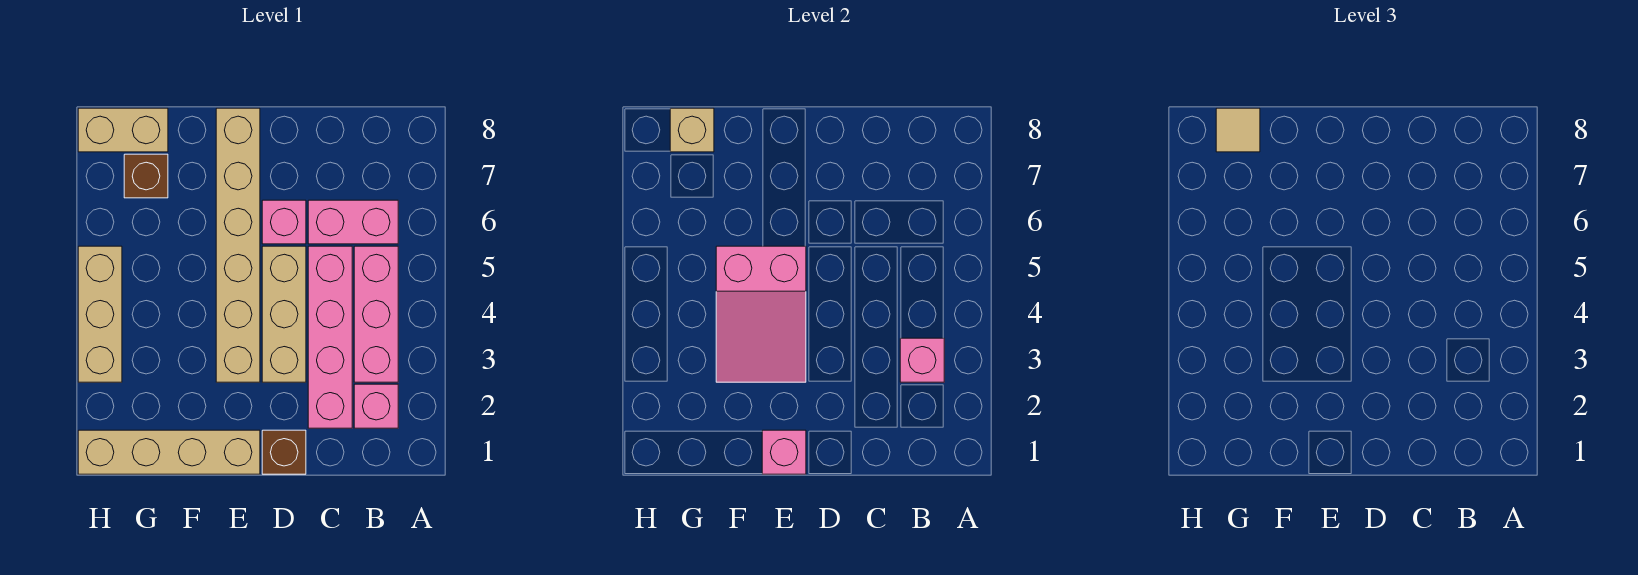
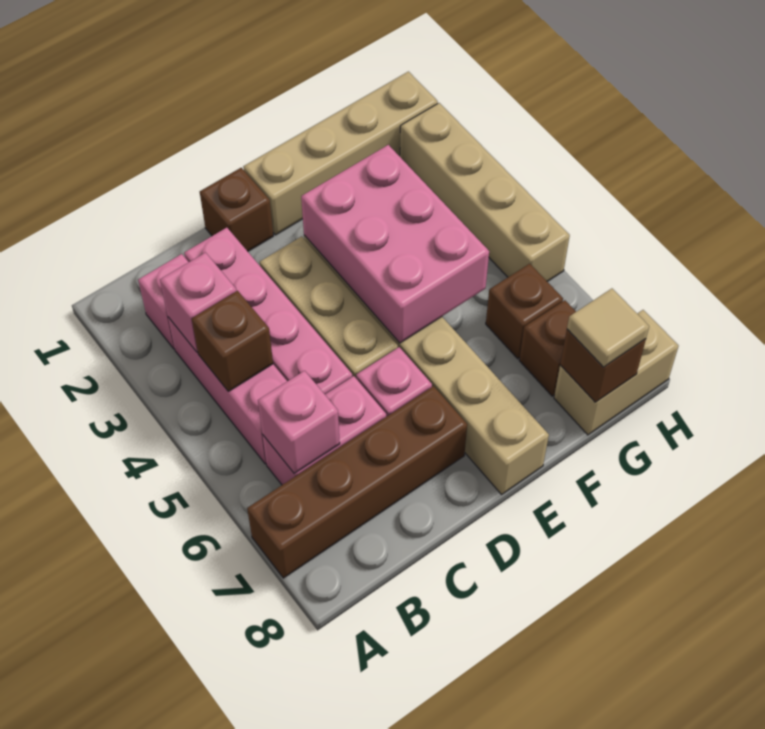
none -> brown brick A7:D7 level 1
none -> brown brick B4 level 2
pink brick E1 level 2 -> pink brick B6 level 2
pink slope E3:F5 level 2 top 5 -> pink brick E3:F5 level 2
none -> brown brick G6 level 1
tan brick G8 level 2 -> brown brick G8 level 2
tan brick H3:H5 level 1 -> tan brick H2:H5 level 1

